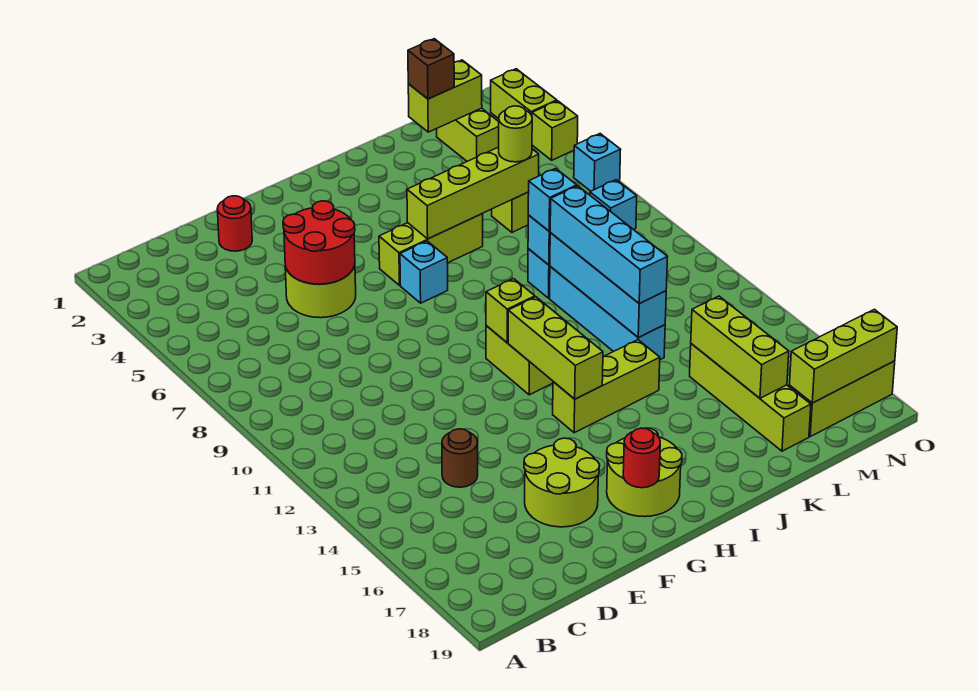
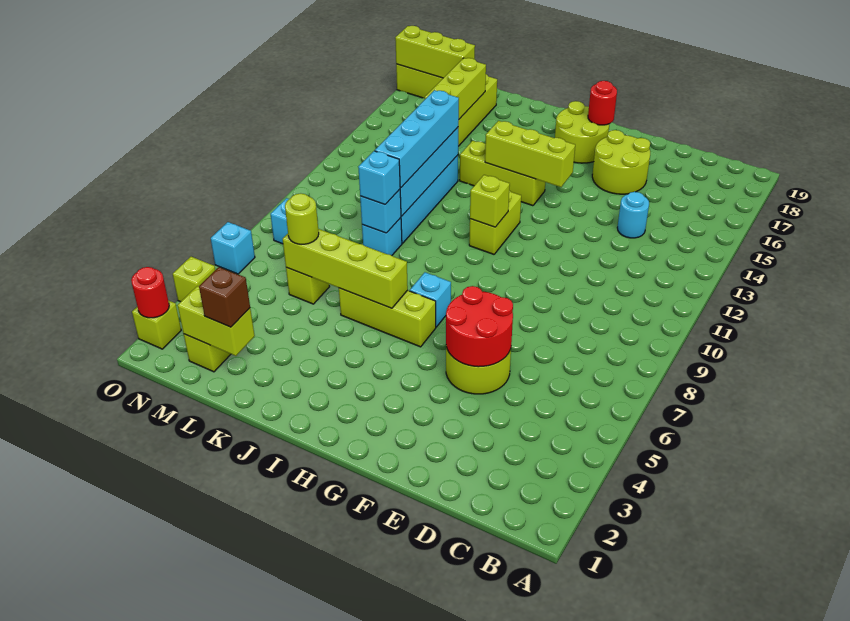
brown round brick D14 level 1 -> cyan round brick D14 level 1
red round brick E2 level 1 -> red round brick O2 level 2
lime brick H12:H14 level 2 -> lime brick G14:I14 level 2
lime brick O2:O3 level 1 -> lime brick O2 level 1

